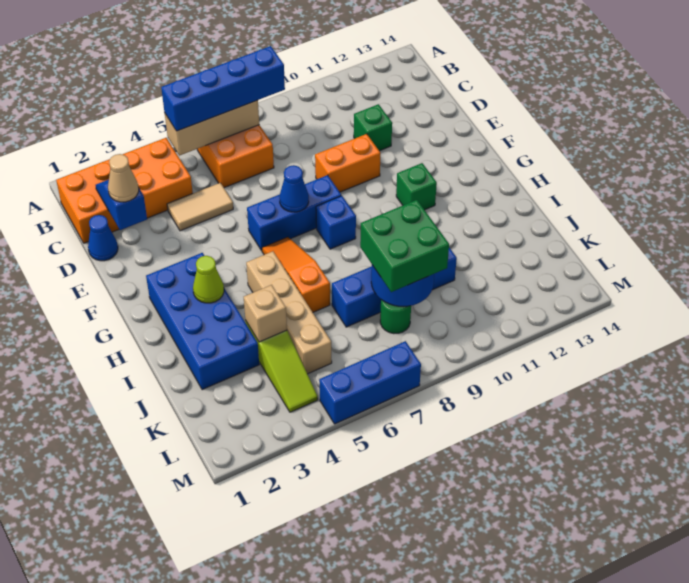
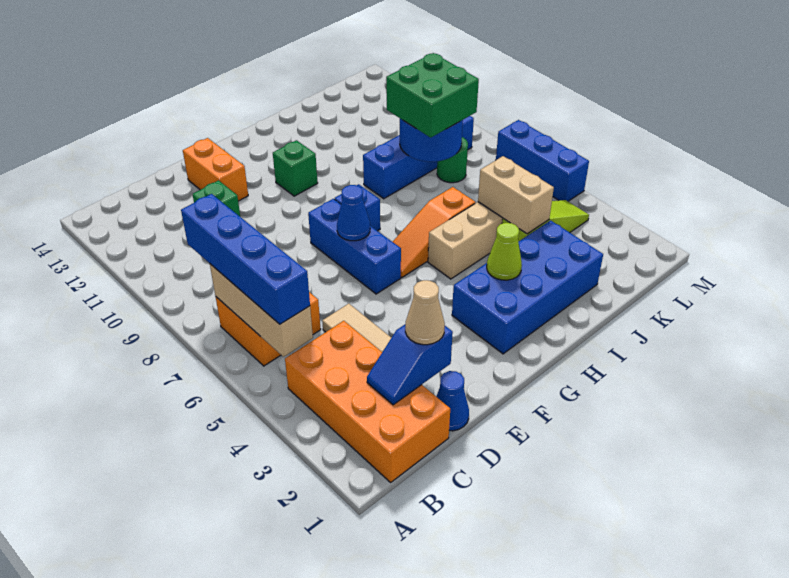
orange brick E9:E10 level 1 -> orange brick E12:E13 level 1
tan brick J4 level 2 -> tan brick J4:J5 level 2
blue brick J7:J10 level 1 -> blue brick I9:L9 level 1

